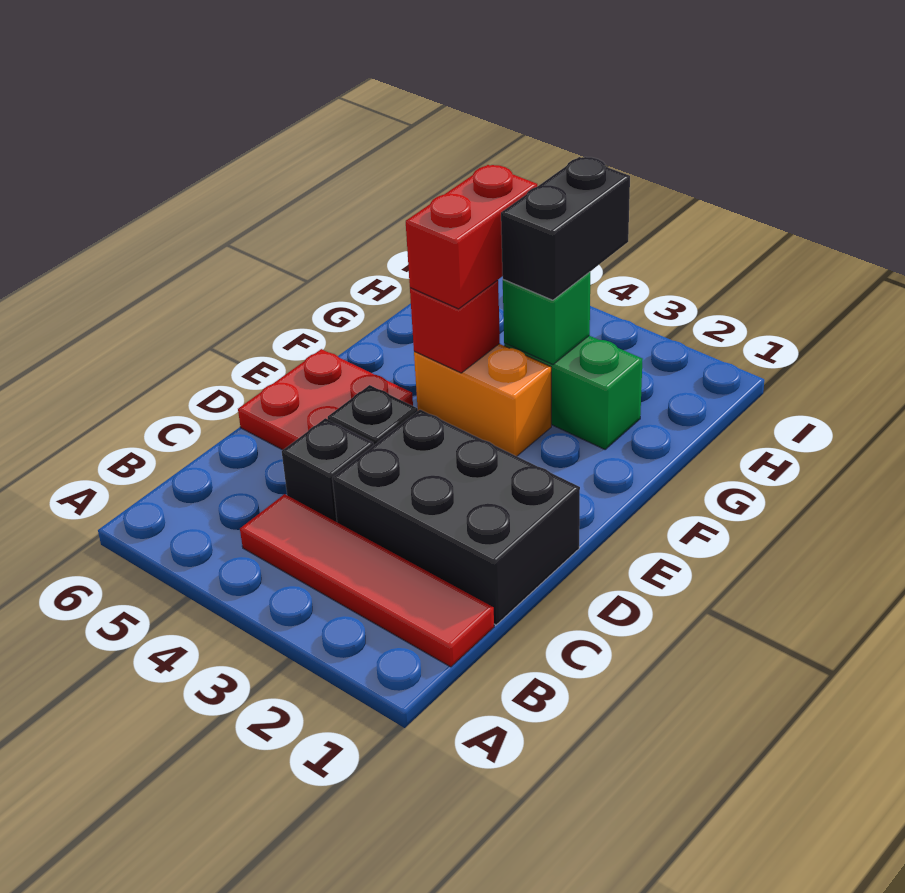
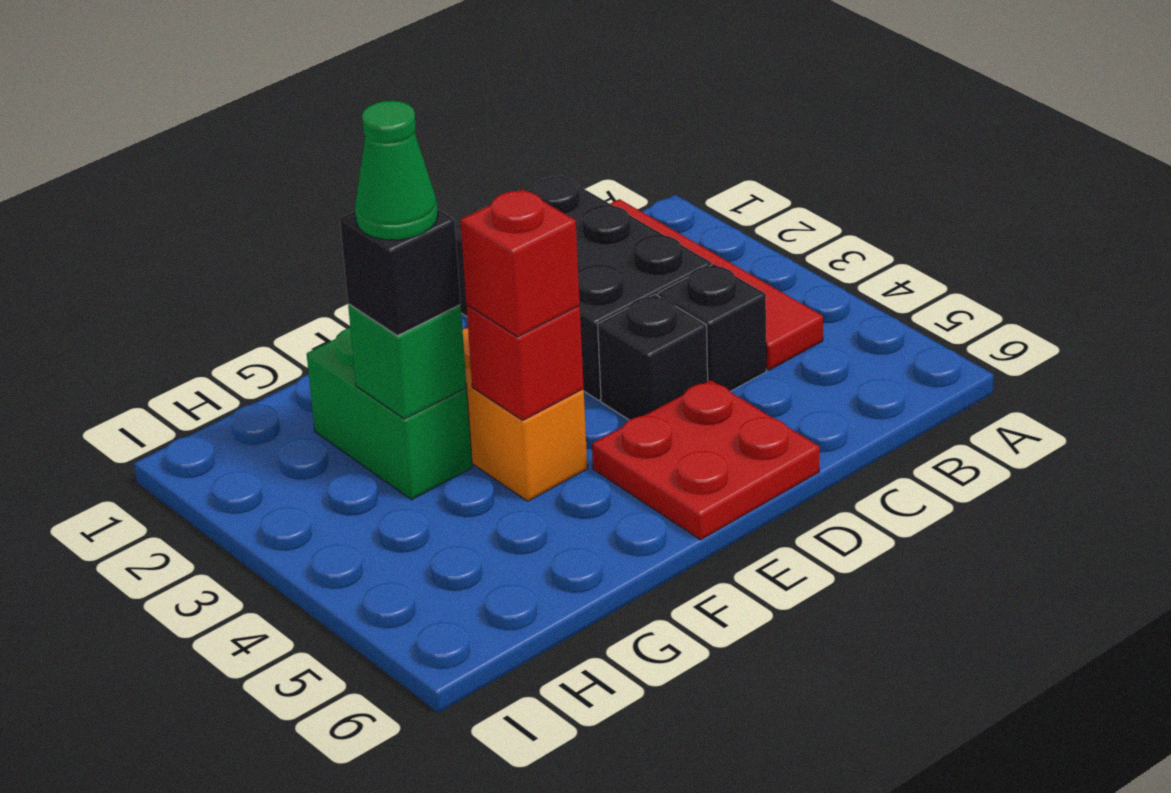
red brick F4:G4 level 3 -> red brick F4 level 3
black brick G3:H3 level 3 -> black brick G3 level 3
none -> green cone G3 level 4

